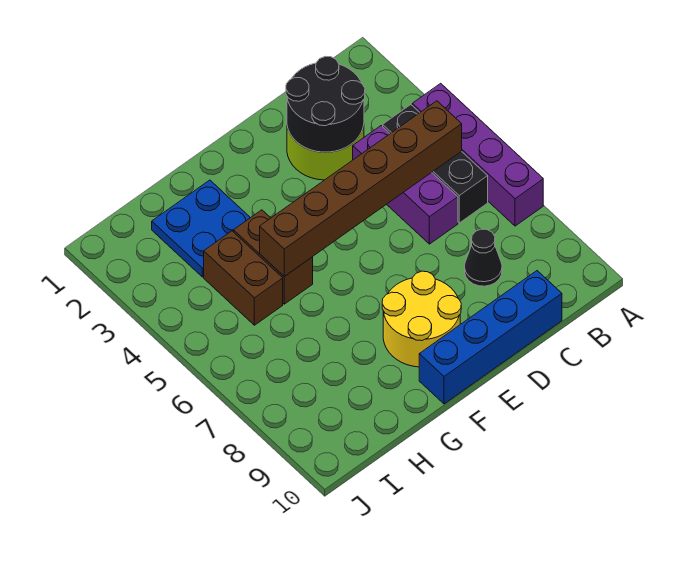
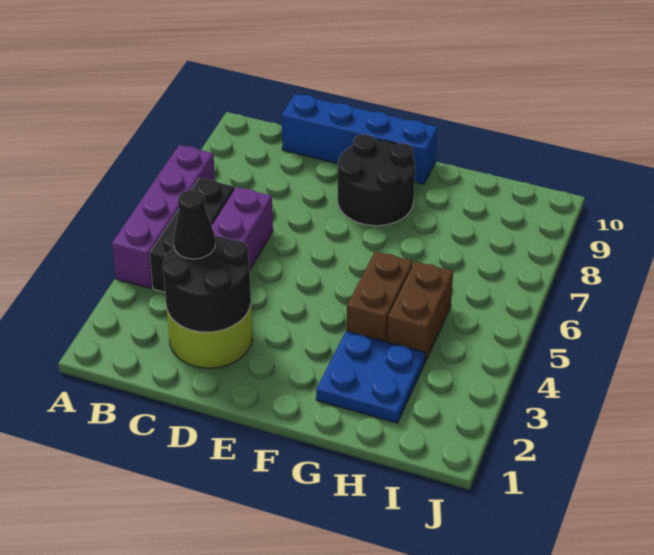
brown brick B5:G5 level 2 -> none
black cone C8 level 1 -> black cone C3 level 3
yellow round brick E8:F9 level 1 -> black round brick E8:F9 level 1

